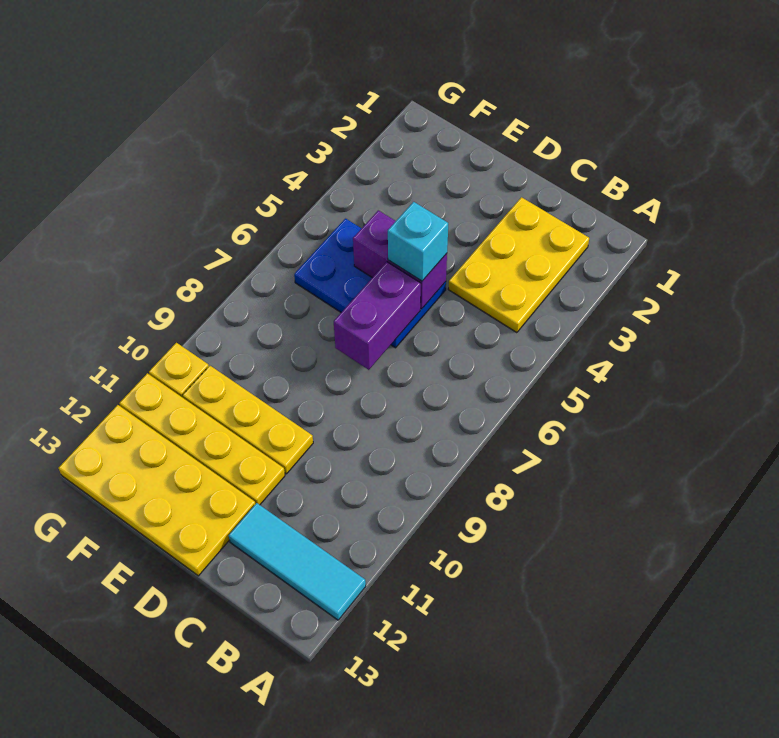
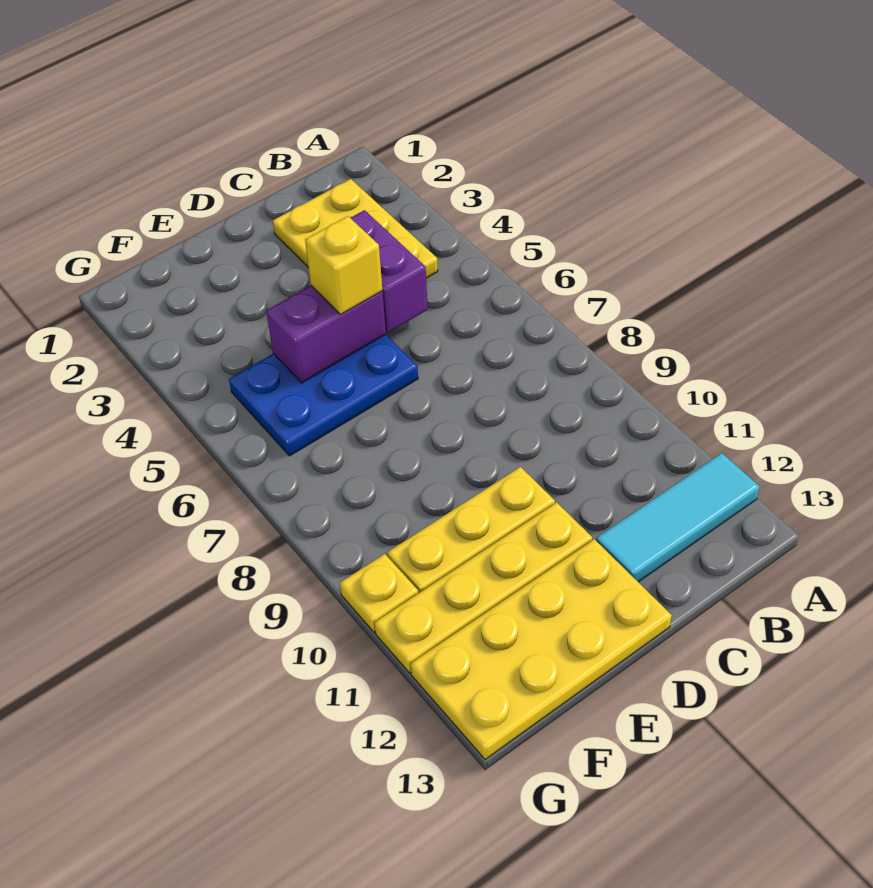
cyan brick D5 level 3 -> yellow brick D5 level 3
purple brick D6:D7 level 2 -> purple brick C4:C5 level 2

